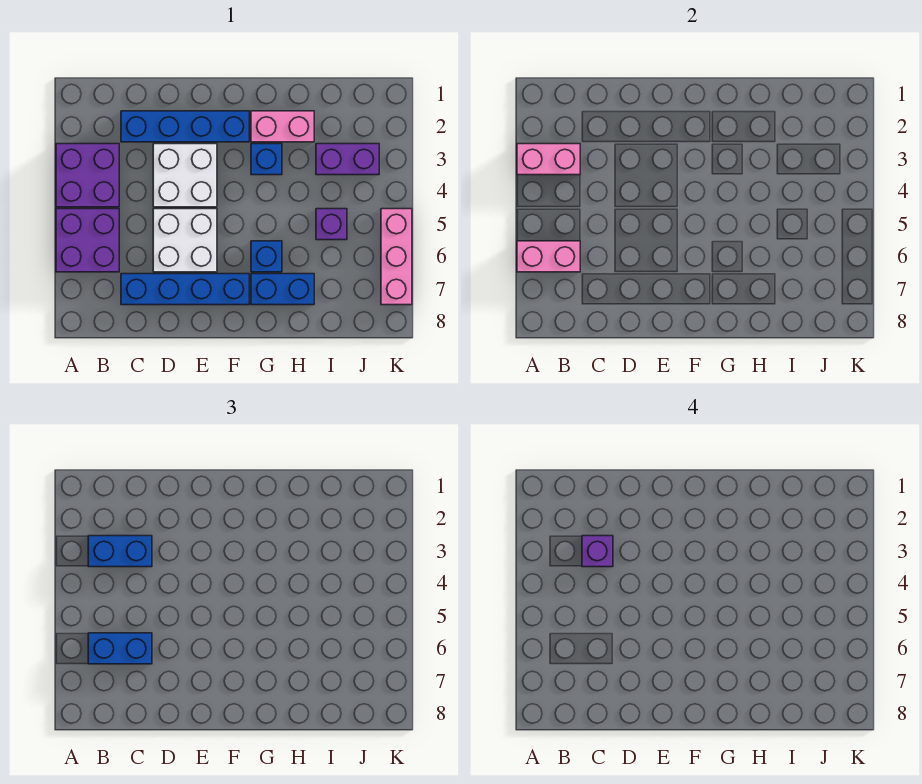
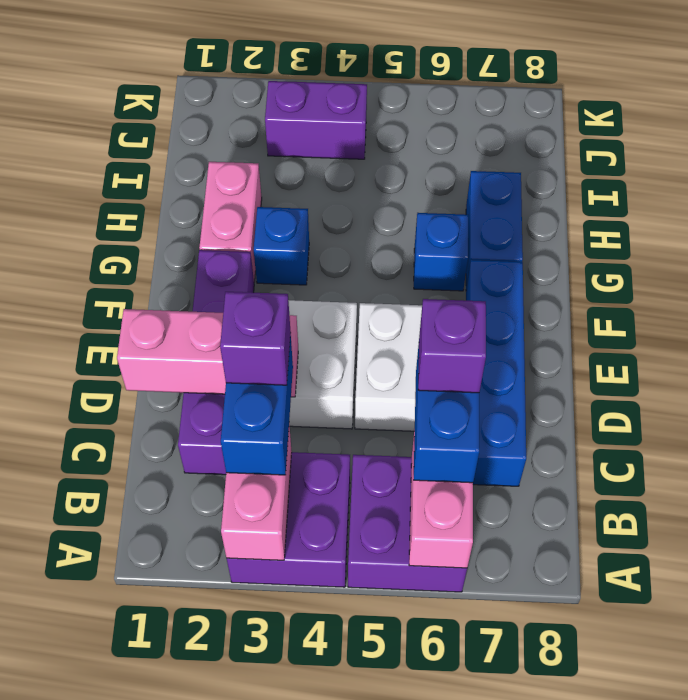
blue brick C2:F2 level 1 -> purple brick C2:F2 level 1
purple brick I3:J3 level 1 -> purple brick J3:J4 level 1
purple brick I5 level 1 -> purple brick C6 level 4
pink brick K5:K7 level 1 -> pink brick D1:D3 level 2

